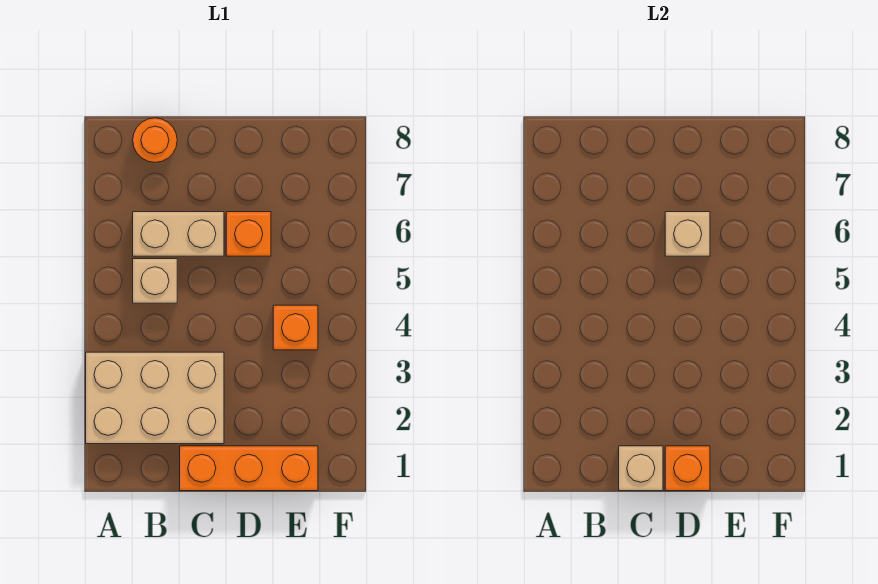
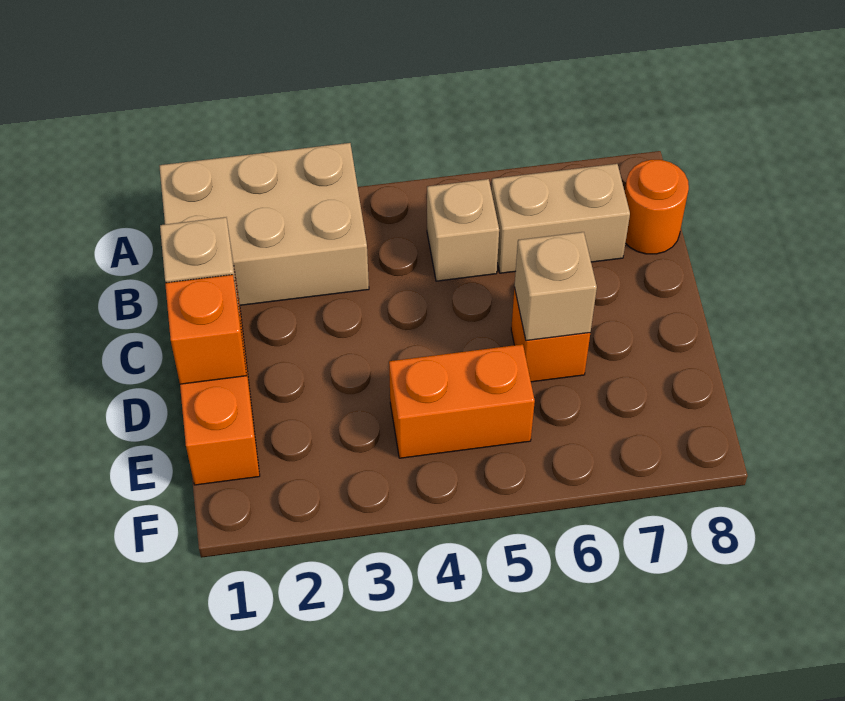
tan brick A2:C3 level 1 -> tan brick A1:B3 level 1
tan brick B6:C6 level 1 -> tan brick B6:B7 level 1
orange brick E4 level 1 -> orange brick E4:E5 level 1

